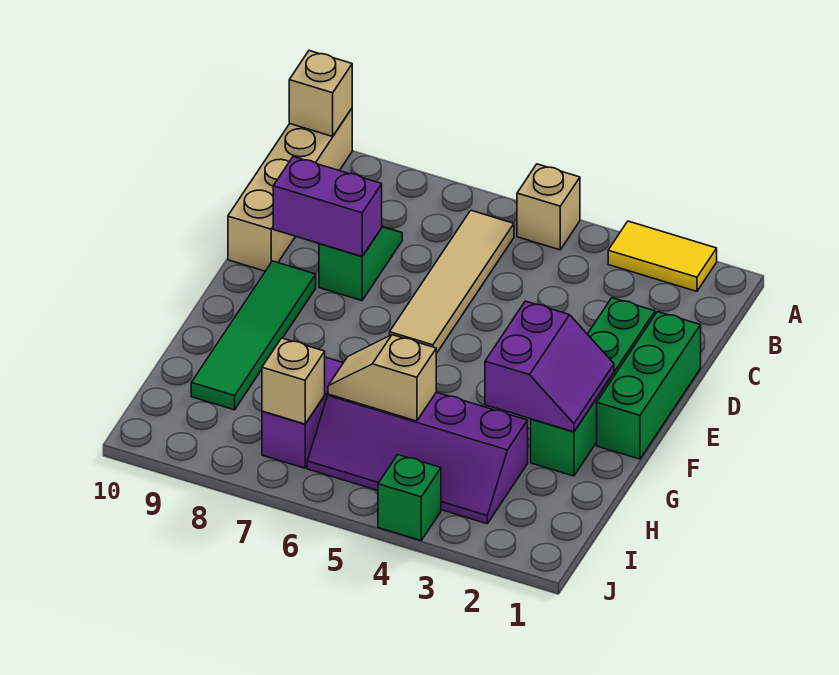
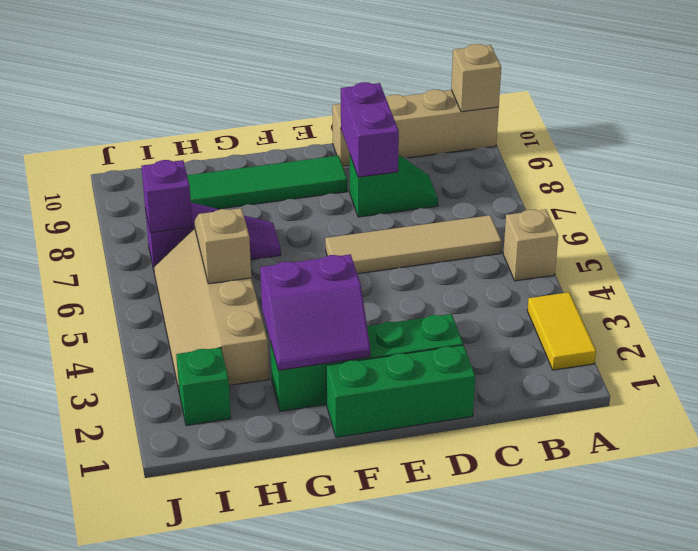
purple slope H3:I6 level 1 top H -> tan slope H3:I6 level 1 top H
tan brick I7 level 2 -> purple brick I7 level 2
green brick J4 level 1 -> green brick I2 level 1

